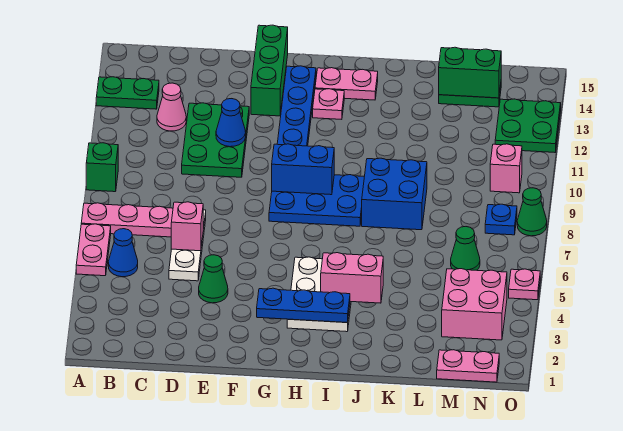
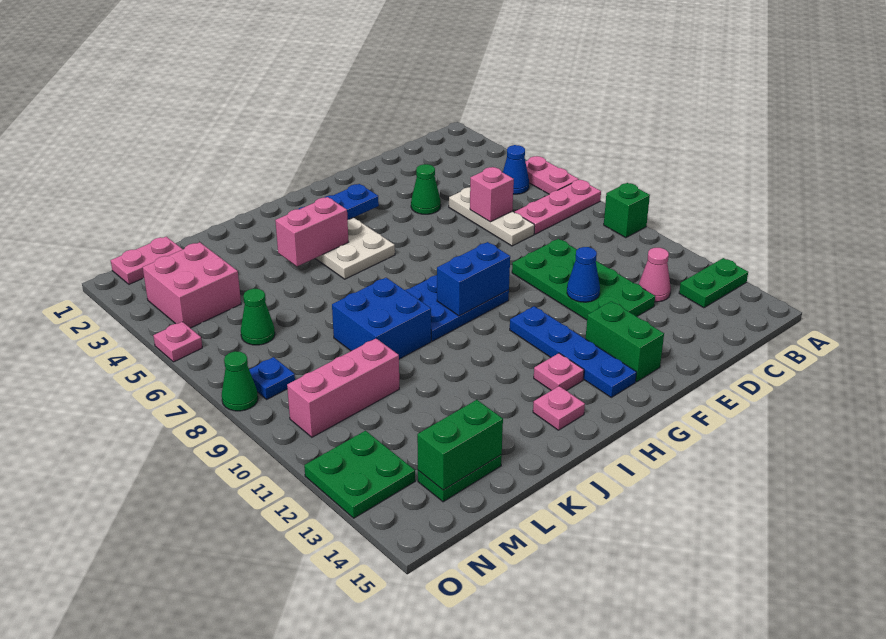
green plate D10:E12 level 1 -> green plate D9:E12 level 1
green brick F13:F15 level 1 -> green brick F13:F14 level 1
pink plate H14:I14 level 1 -> pink plate I14 level 1
pink brick N10 level 1 -> pink brick L10:N10 level 1

